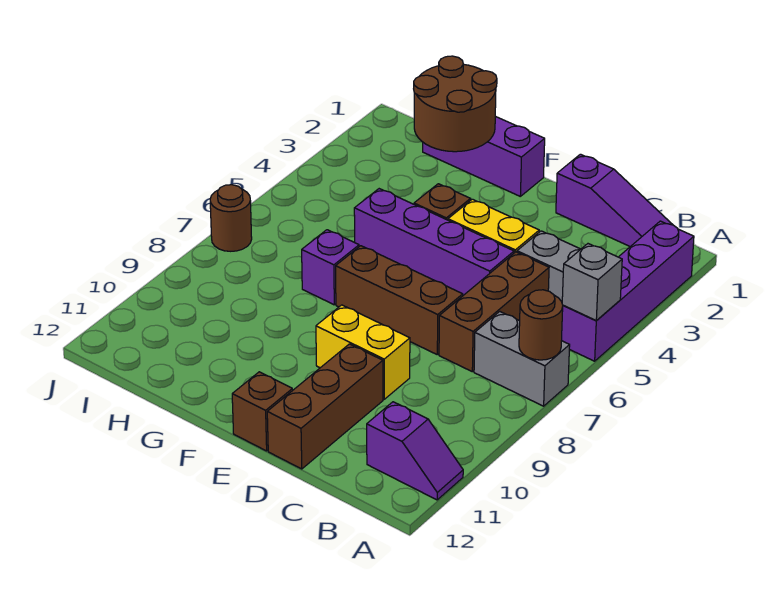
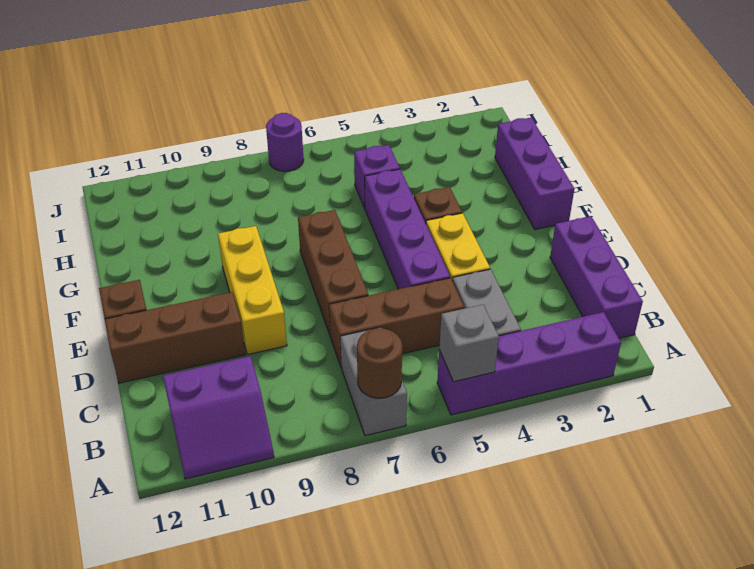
purple slope A11:B11 level 1 top B -> purple slope A10:B11 level 1 top B
purple slope B1:D1 level 1 top D -> purple brick B1:D1 level 1
yellow brick D9:E9 level 1 -> yellow brick D9:F9 level 1
brown round brick G1:H2 level 2 -> none
purple brick G7 level 1 -> purple brick H5 level 1
brown round brick J7 level 1 -> purple round brick J7 level 1

